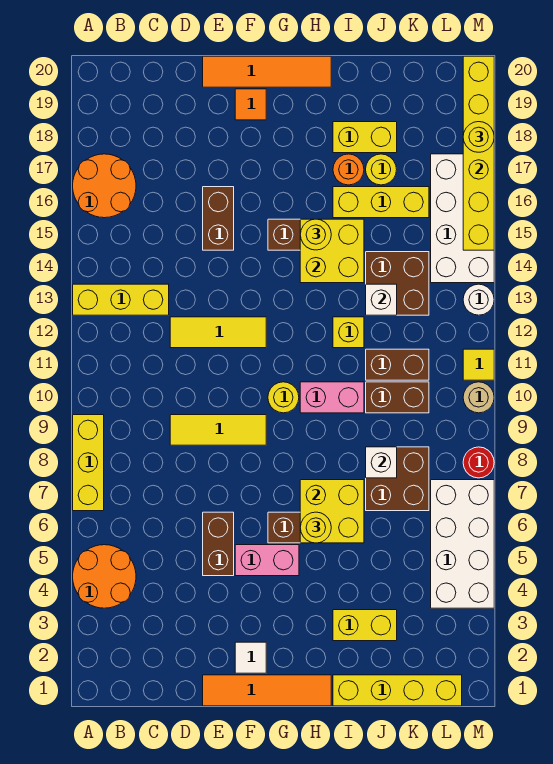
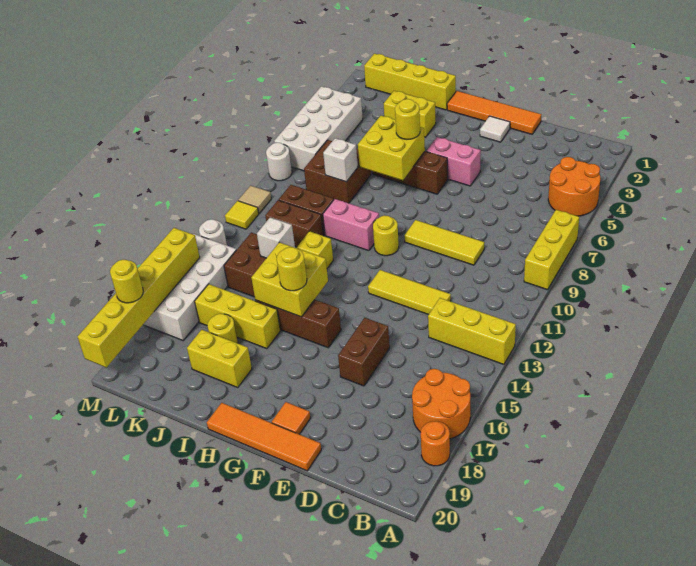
brown brick E5:E6 level 1 -> none
orange round brick I17 level 1 -> orange round brick A18 level 1
red round brick M8 level 1 -> white round brick M8 level 1
tan round brick M10 level 1 -> tan tile M10 level 1

